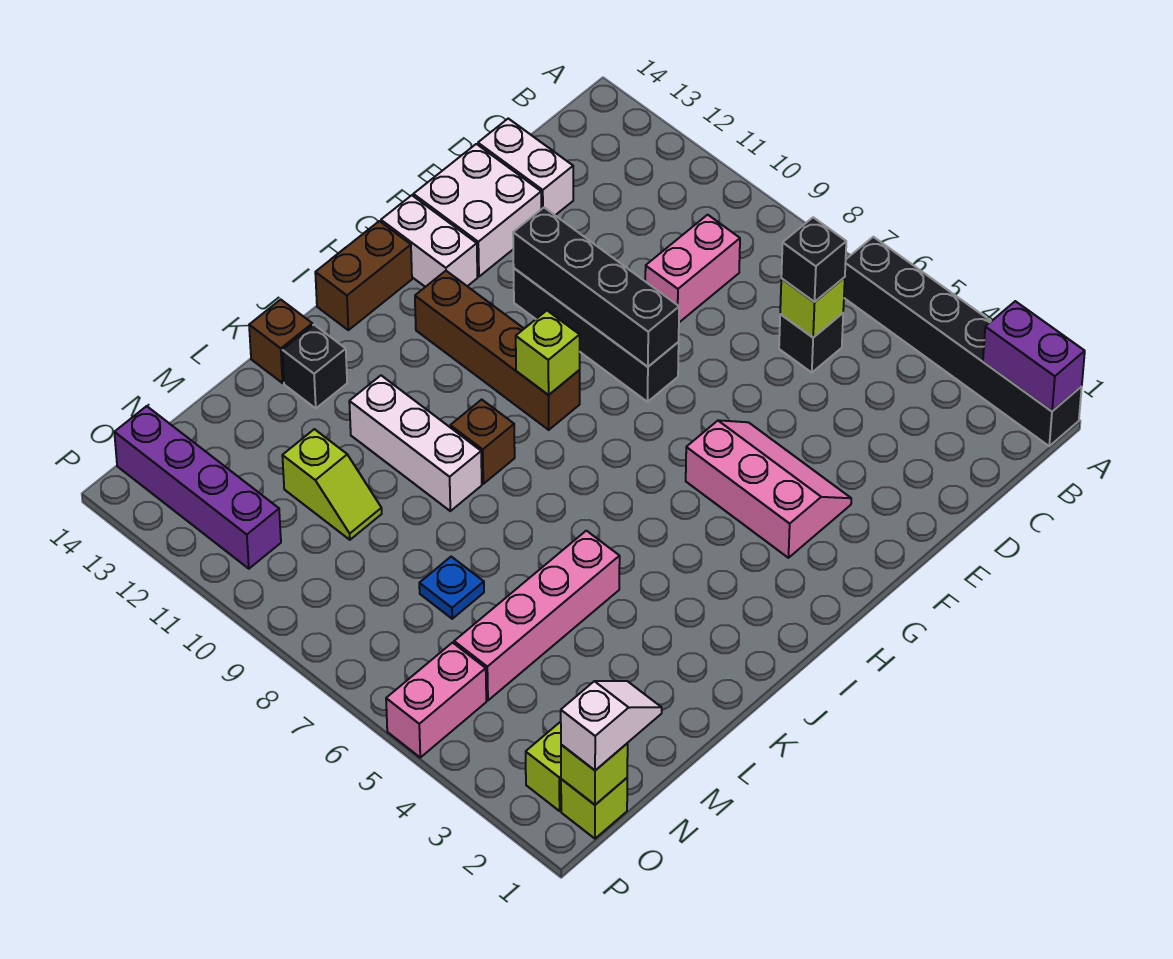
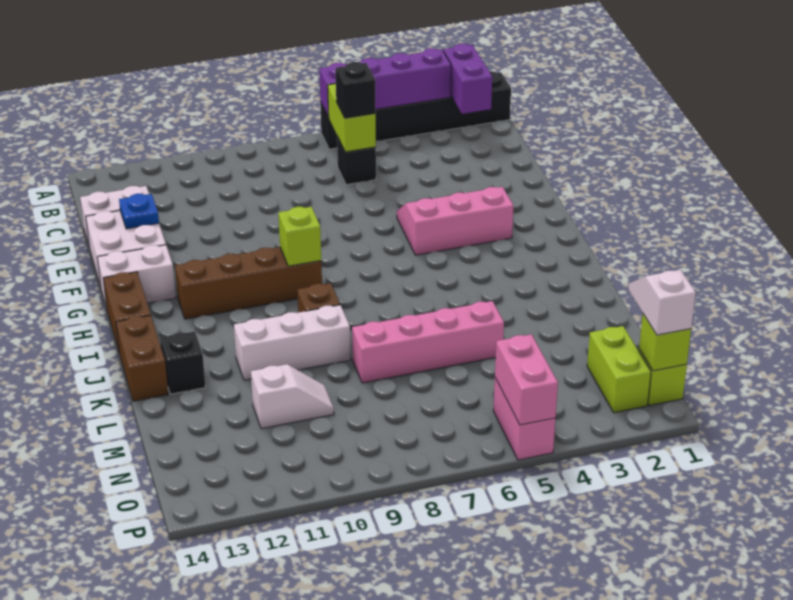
purple brick A1:A2 level 2 -> purple brick A2:B2 level 2
lime brick C6 level 2 -> lime brick B6:C6 level 2
pink brick C9:D9 level 1 -> pink brick O5:P5 level 2
black brick F8:F11 level 1 -> none
black brick F8:F11 level 2 -> none
pink brick K5:N5 level 1 -> pink brick L5:L8 level 1
brown brick K14 level 1 -> brown brick J14:K14 level 1
blue plate M7 level 1 -> blue plate E13 level 2
lime slope M10:M11 level 1 top 11 -> white slope M10:M11 level 1 top 11
purple brick O11:O14 level 1 -> purple brick A3:A6 level 2

